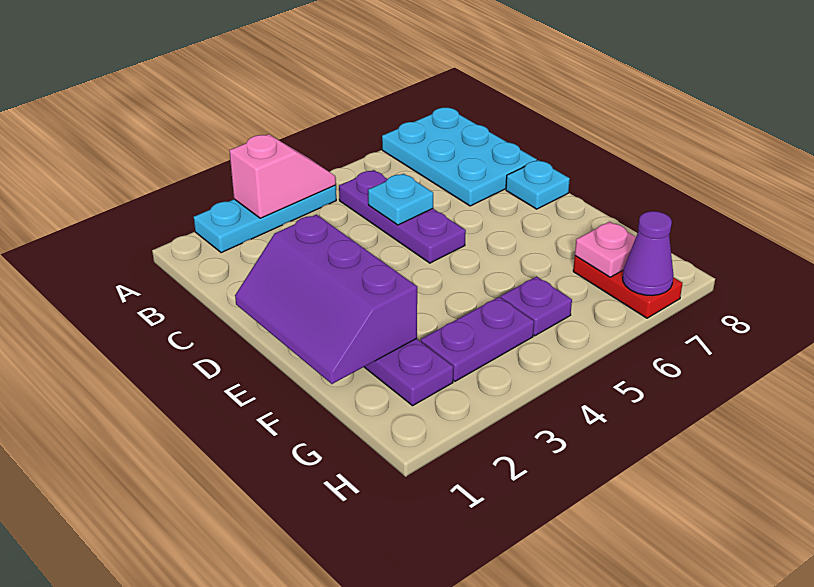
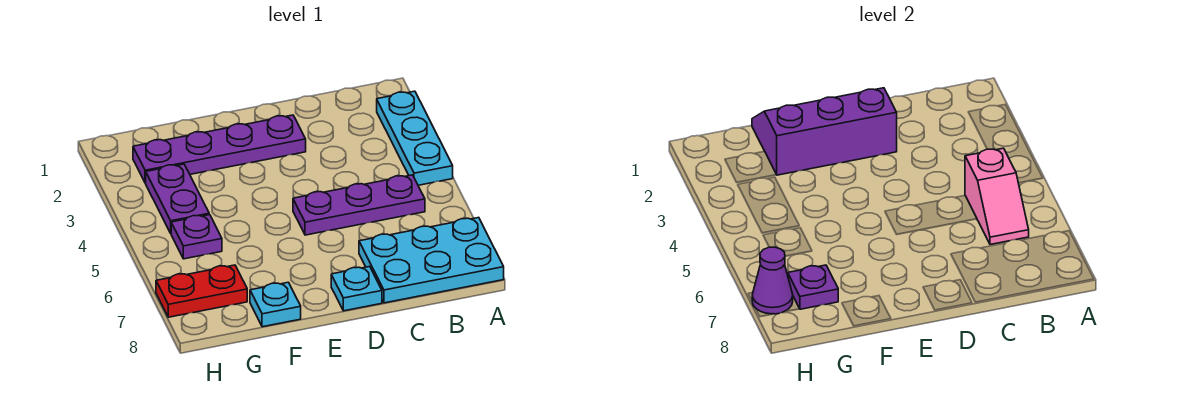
pink slope A3:A4 level 2 top 3 -> pink slope B5:B6 level 2 top 5
cyan plate C5 level 2 -> cyan plate F8 level 1
pink plate G7 level 2 -> purple plate G7 level 2

